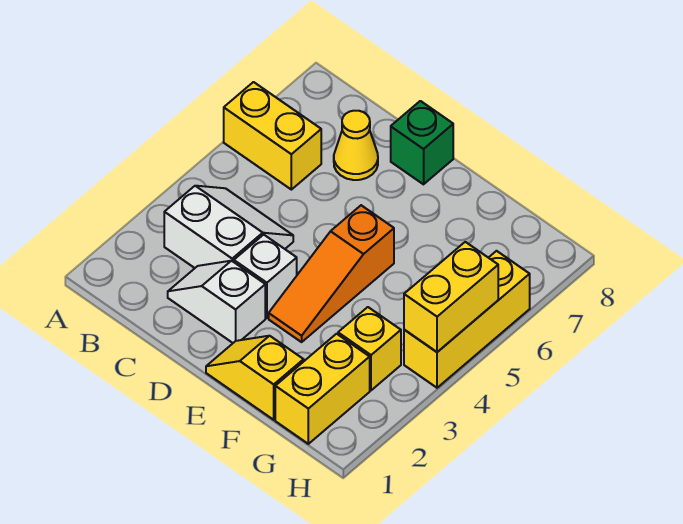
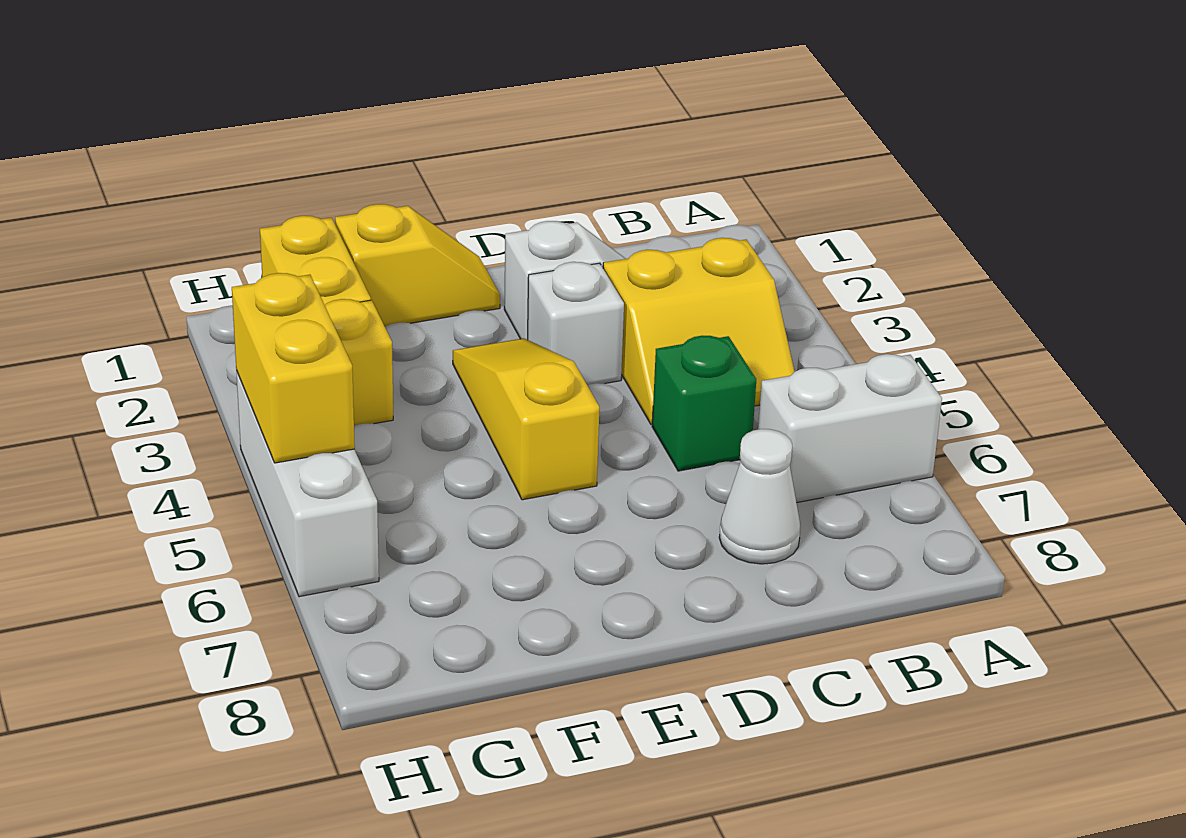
yellow brick A6:B6 level 1 -> white brick A6:B6 level 1
white slope B3:C4 level 1 top 3 -> yellow slope B3:C4 level 1 top 3
yellow cone C7 level 1 -> white cone C7 level 1
green brick D8 level 1 -> green brick C5 level 1
orange slope E3:E5 level 1 top 5 -> yellow slope E3:E5 level 1 top 5
yellow brick H4:H6 level 1 -> white brick H4:H6 level 1

